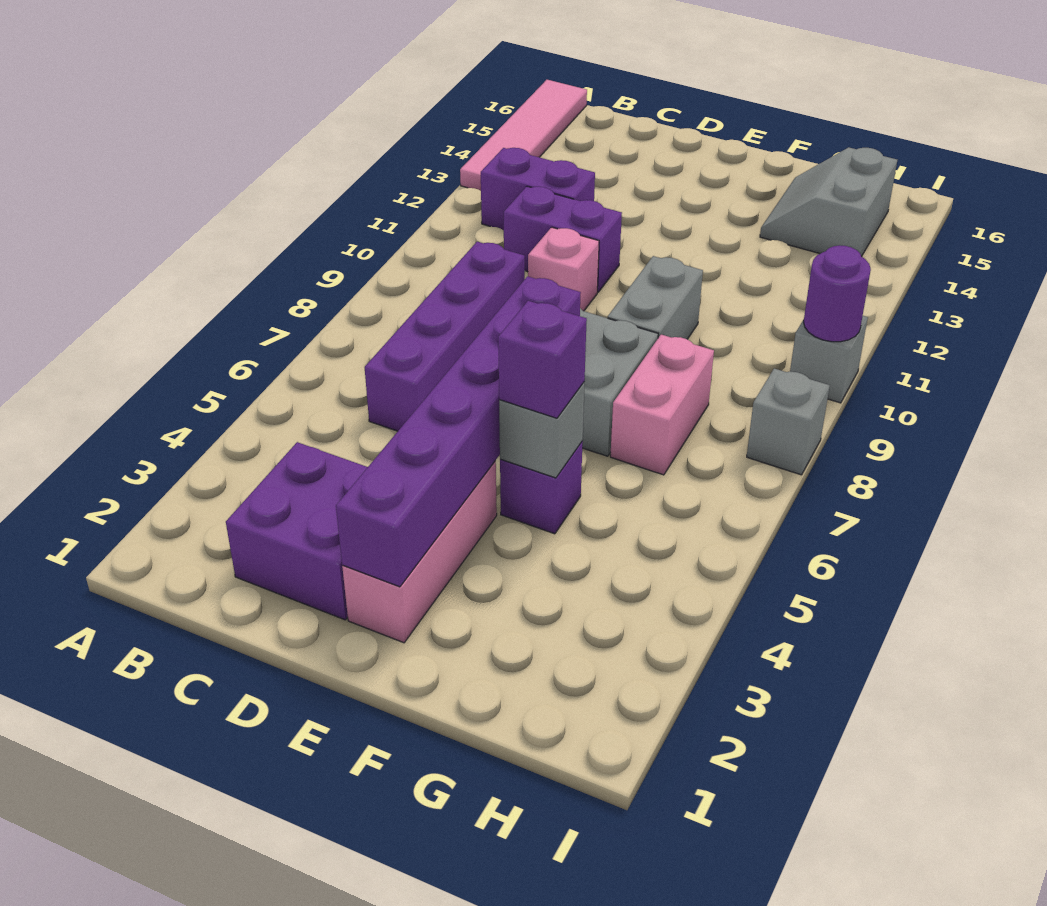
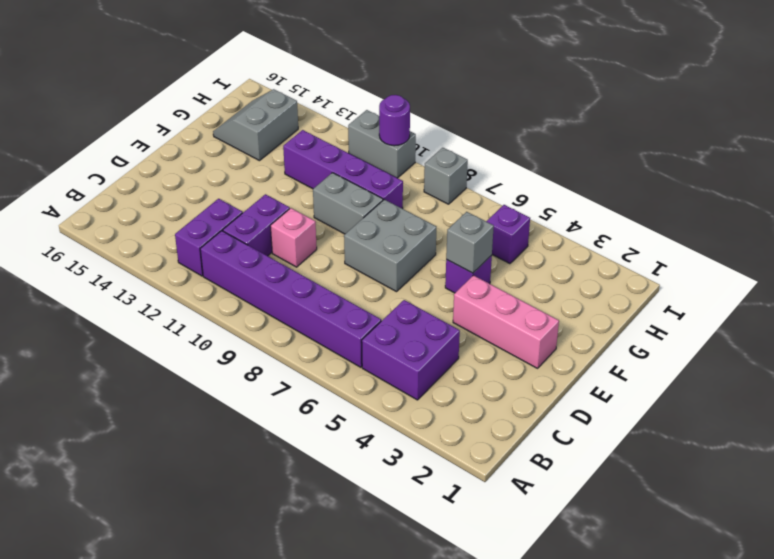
pink tile A13:A16 level 1 -> none
purple brick C2:D3 level 1 -> purple brick B4:C5 level 1
purple brick C6:C9 level 1 -> purple brick G9:G12 level 1
purple brick E2:E7 level 2 -> purple brick B6:B11 level 1
purple brick F5 level 3 -> purple brick H5 level 1
pink brick G7:G8 level 1 -> none
grey slope G14:H15 level 1 top H -> grey slope G14:H15 level 1 top 14
grey brick I10 level 1 -> grey brick I10:I11 level 1

